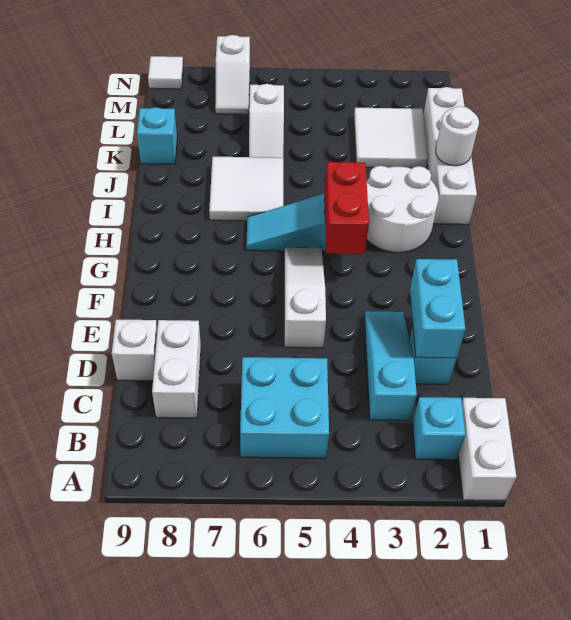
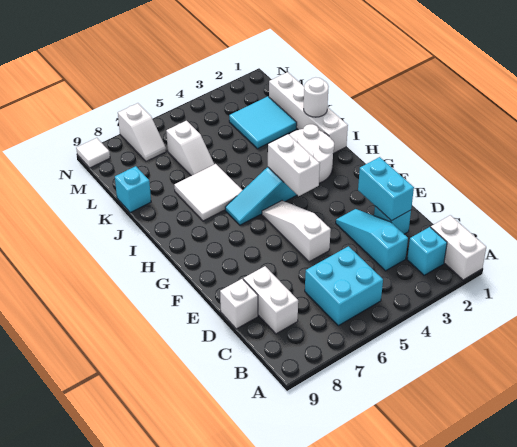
red brick G4:H4 level 2 -> white brick G4:H4 level 2
white tile K2:L3 level 1 -> cyan tile K2:L3 level 1

